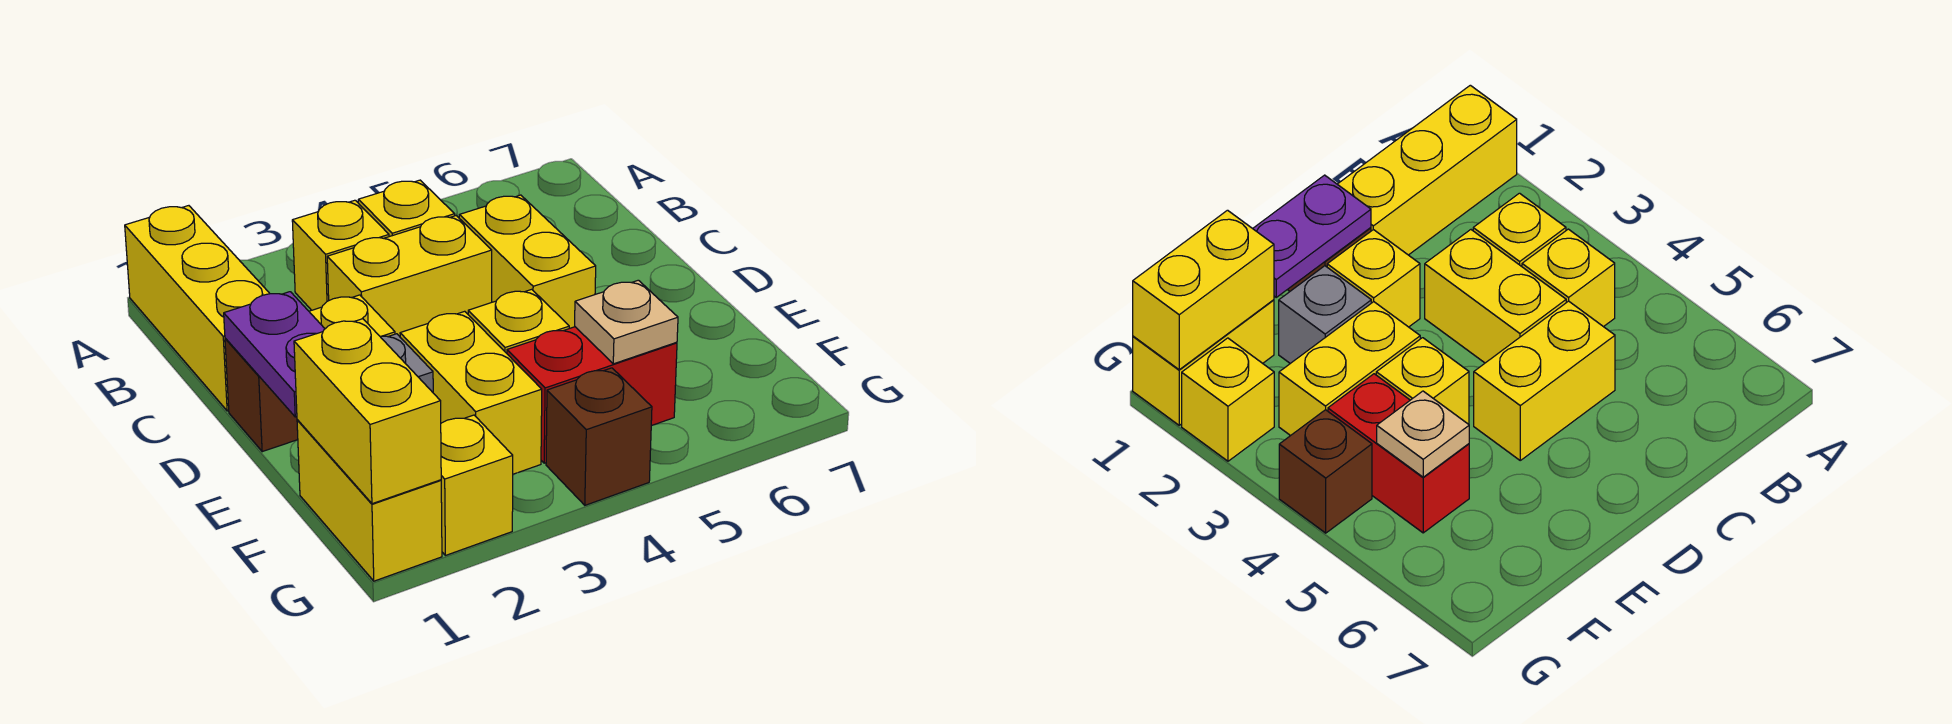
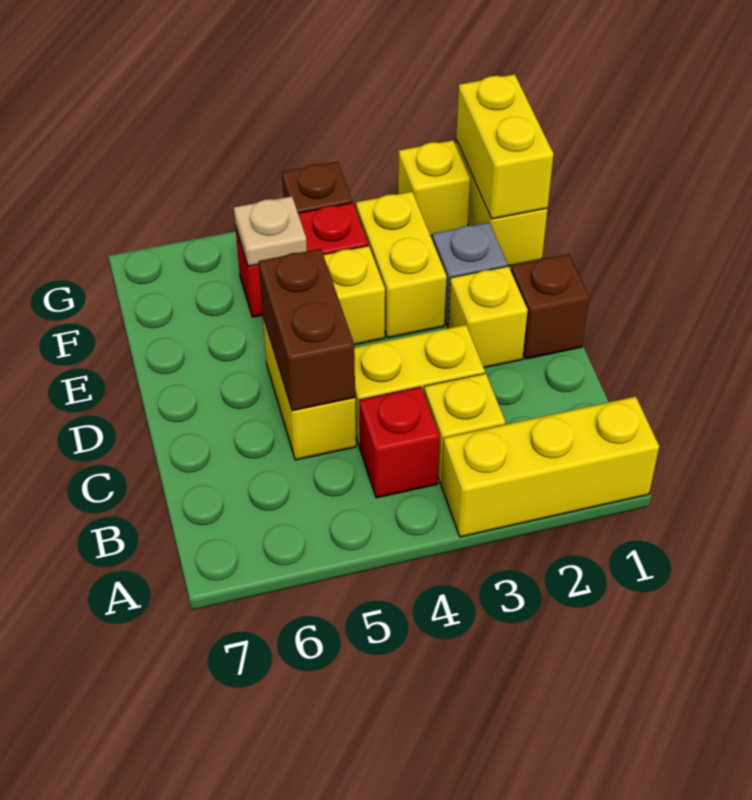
yellow brick A1:C1 level 1 -> yellow brick A1:A3 level 1
yellow brick B4 level 1 -> red brick B4 level 1
none -> brown brick C5:D5 level 2
purple plate D1:E1 level 2 -> none

